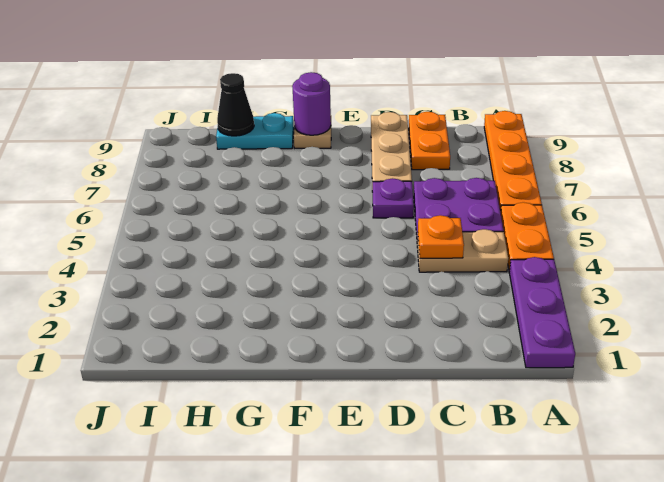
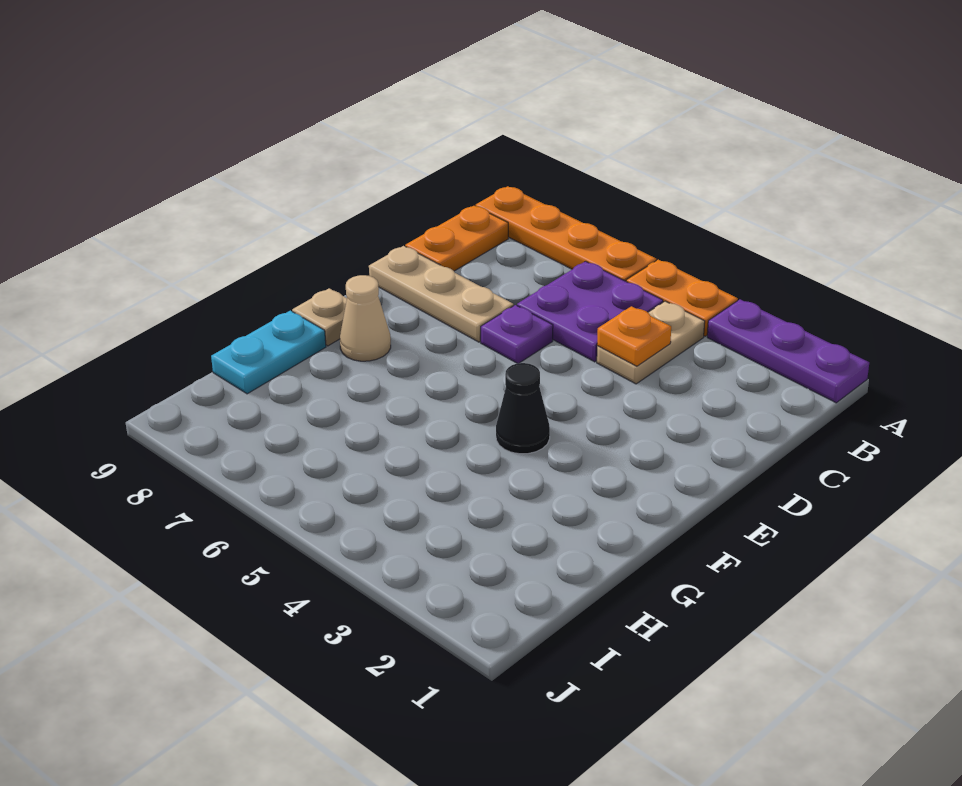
orange plate C8:C9 level 1 -> orange plate B9:C9 level 1
none -> tan cone F8 level 1
purple round brick F9 level 2 -> none
black cone H9 level 2 -> black cone F4 level 1

